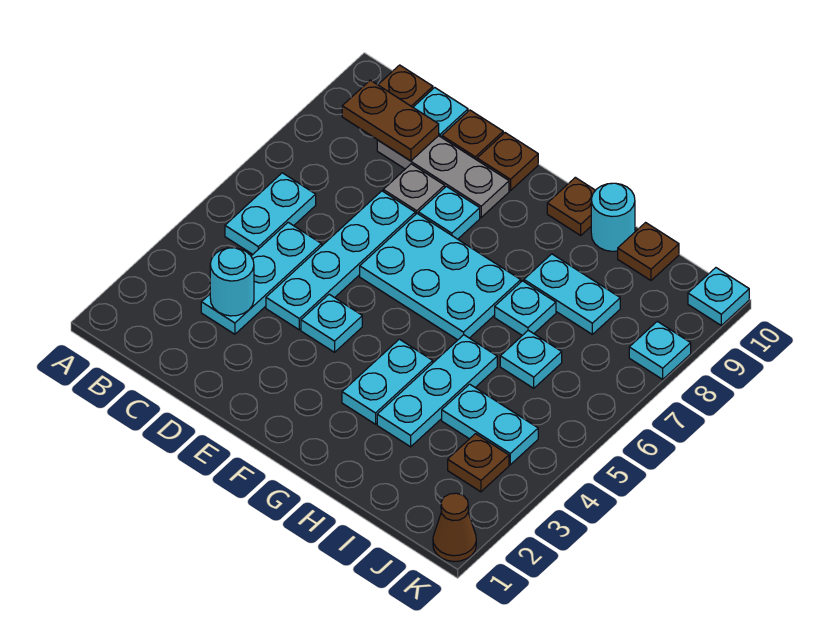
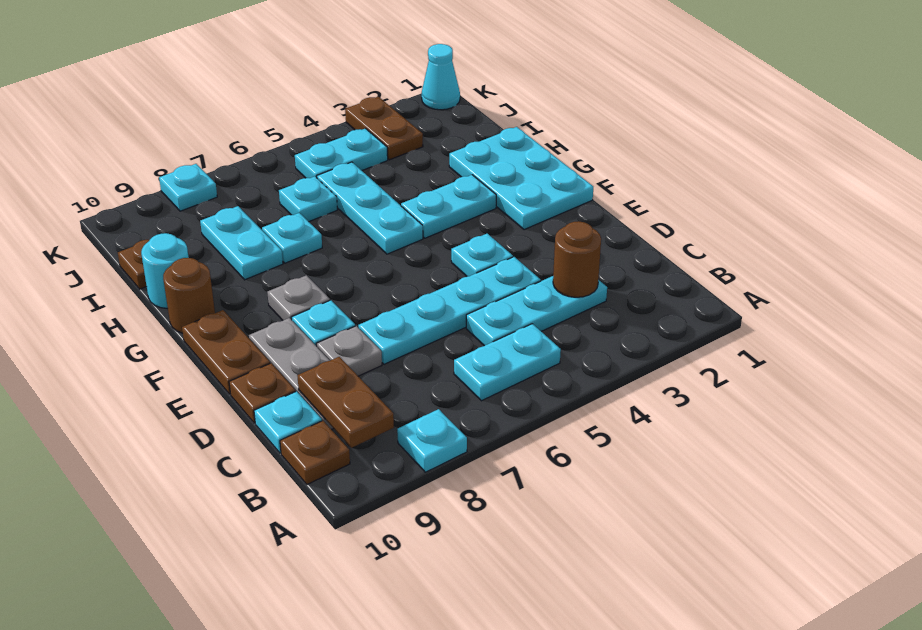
cyan round brick C3 level 2 -> brown round brick C3 level 2
cyan plate E6:G7 level 1 -> cyan plate F1:H2 level 1
brown plate E10 level 1 -> brown plate E10:F10 level 1
none -> grey plate F8 level 1
brown plate G10 level 1 -> brown round brick G10 level 1
cyan plate H3:H5 level 1 -> cyan plate G5:I5 level 1
cyan plate I4:J4 level 1 -> cyan plate J4:J5 level 1
brown plate J3 level 1 -> brown plate J3:K3 level 1
brown cone K1 level 1 -> cyan cone K1 level 1
cyan plate K10 level 1 -> cyan plate A8 level 1

